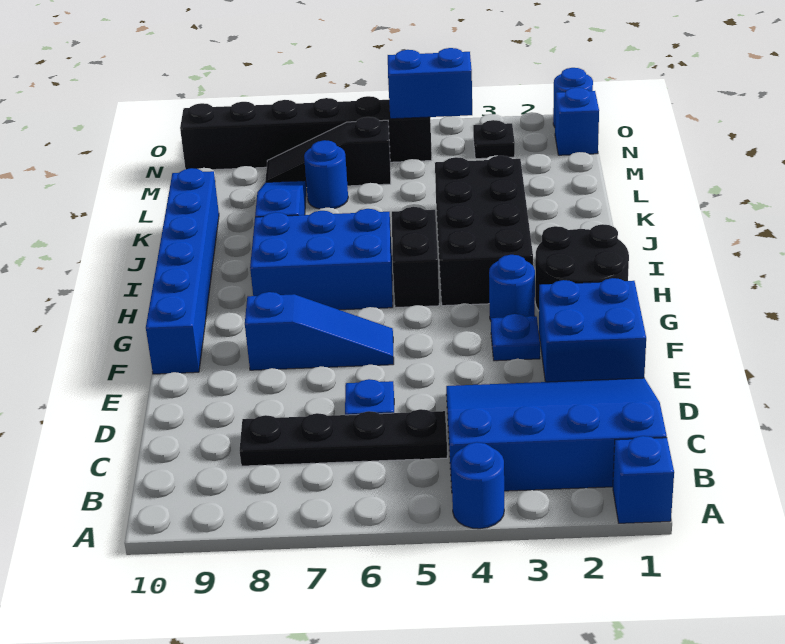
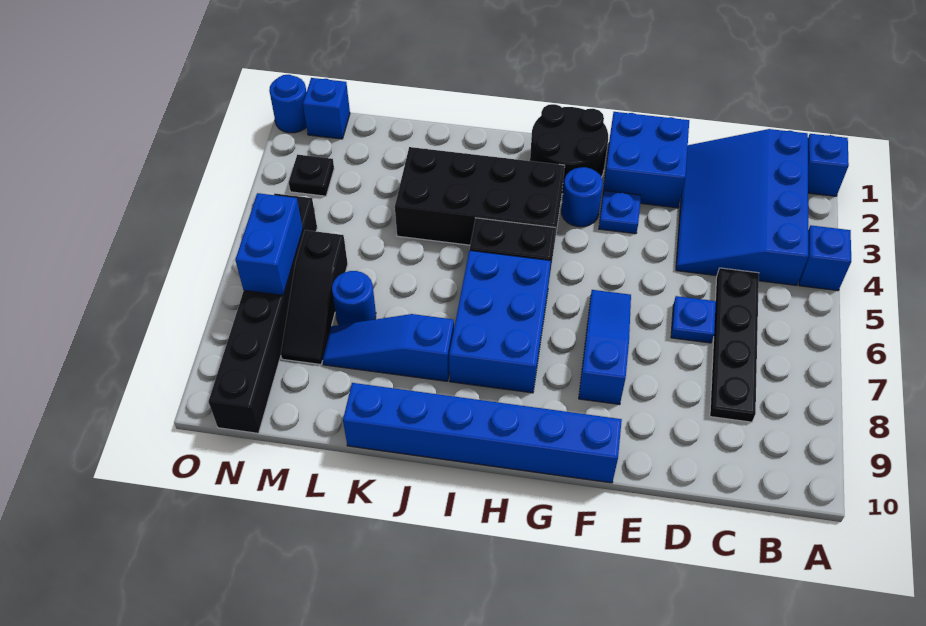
blue round brick A4 level 1 -> blue brick A4 level 1
blue brick N4:N5 level 2 -> blue brick N6:N7 level 2

